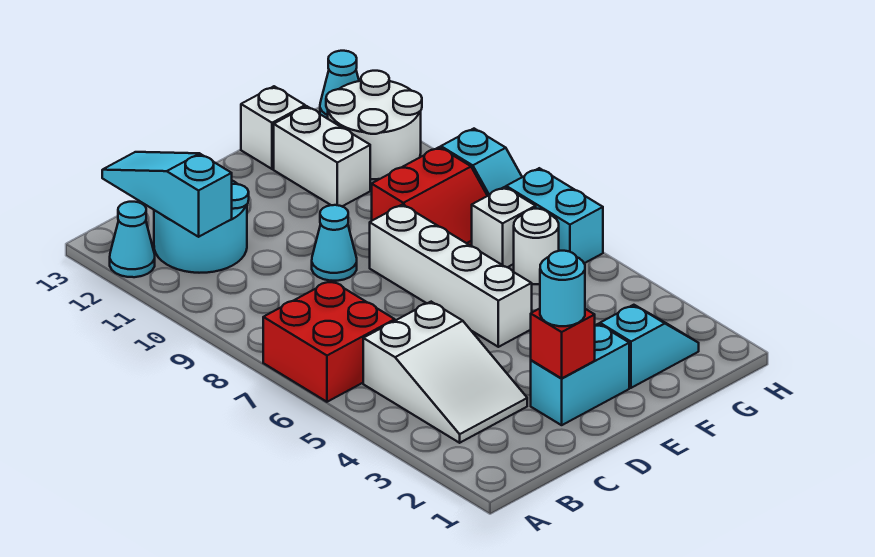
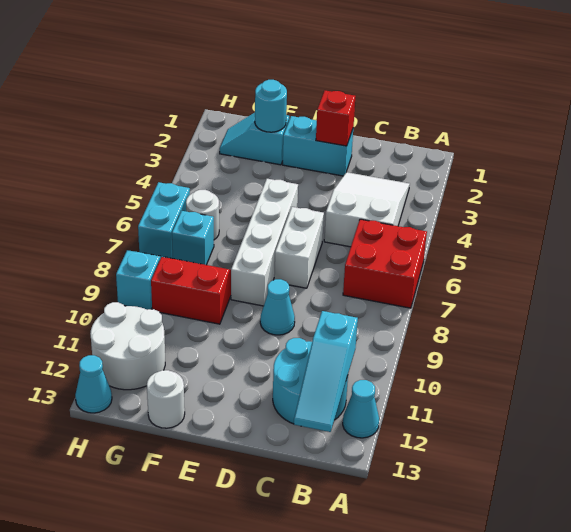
cyan round brick D2 level 3 -> cyan round brick F2 level 2
white brick F11:F12 level 1 -> white brick D6:D7 level 1
white brick F13 level 1 -> white round brick F13 level 1
white brick G7 level 1 -> cyan brick G7 level 1

